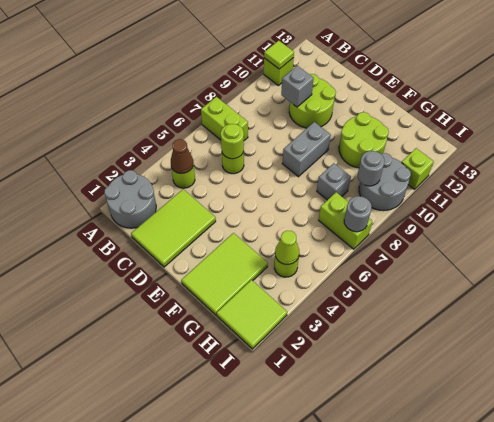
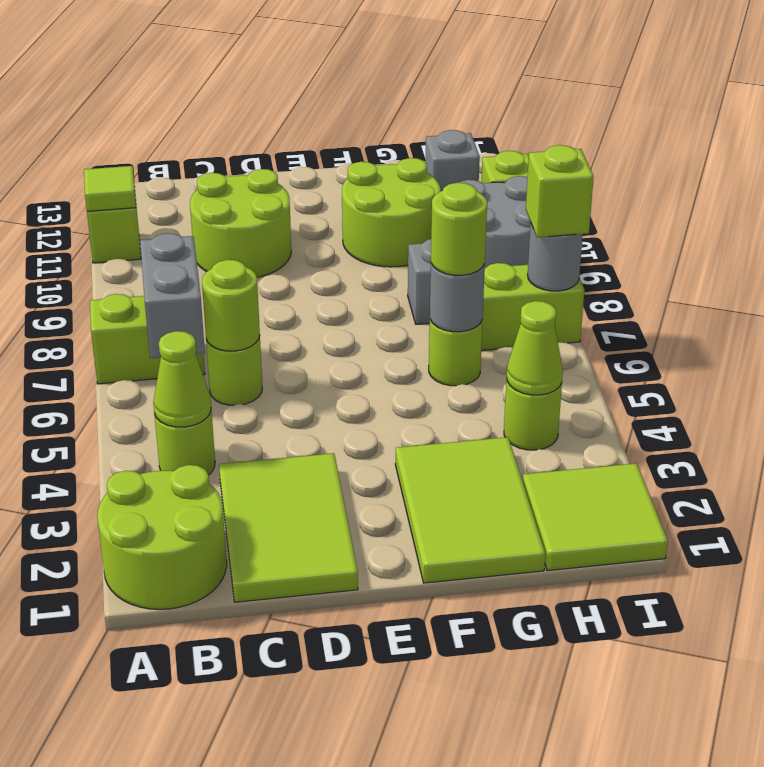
grey round brick A1:B2 level 1 -> lime round brick A1:B2 level 1
brown cone B4 level 2 -> lime cone B4 level 2
grey brick C10 level 2 -> grey brick H12 level 1
grey brick E8:E9 level 1 -> grey brick B6:B7 level 2
none -> lime round brick G6 level 1
none -> lime round brick G6 level 3
grey round brick H9 level 2 -> grey round brick G6 level 2
none -> lime brick I7 level 3

